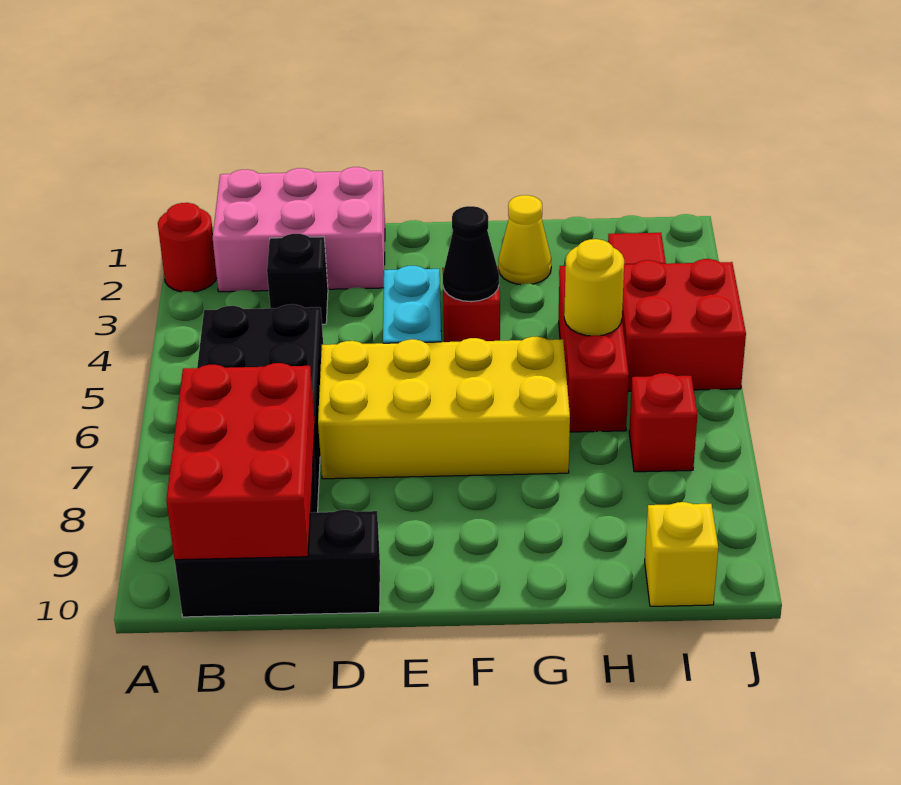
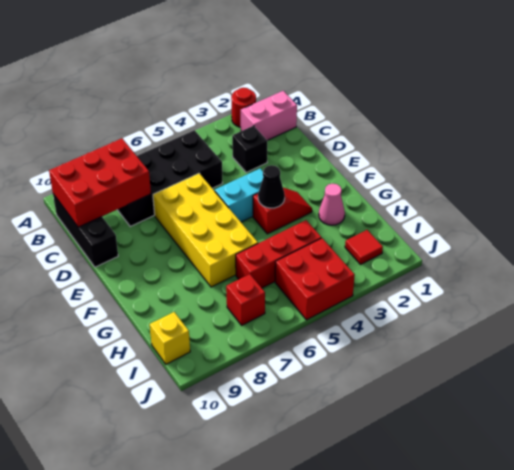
pink brick B1:D2 level 1 -> pink brick B1:B2 level 1
yellow cone G2 level 1 -> pink cone G2 level 1
yellow round brick H5 level 2 -> none

